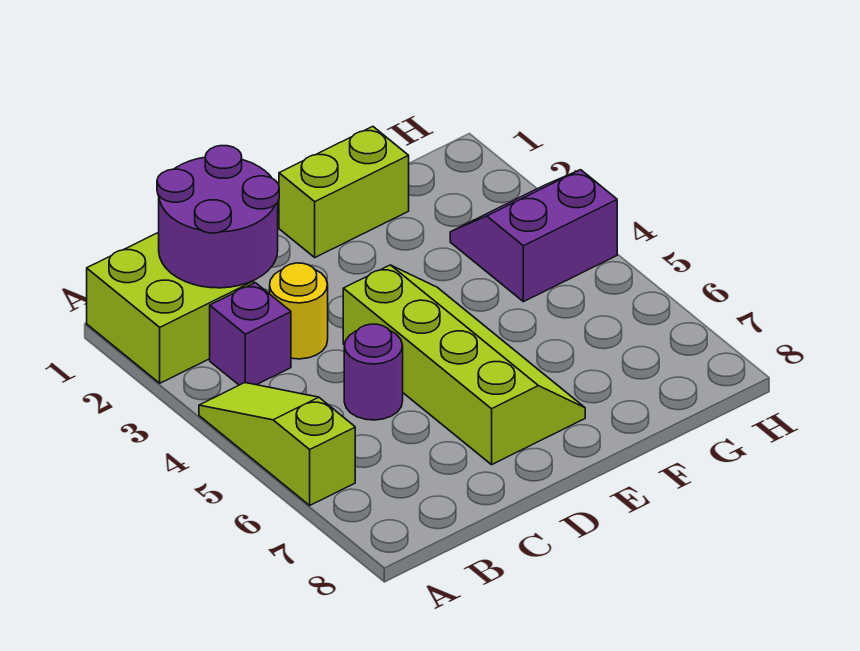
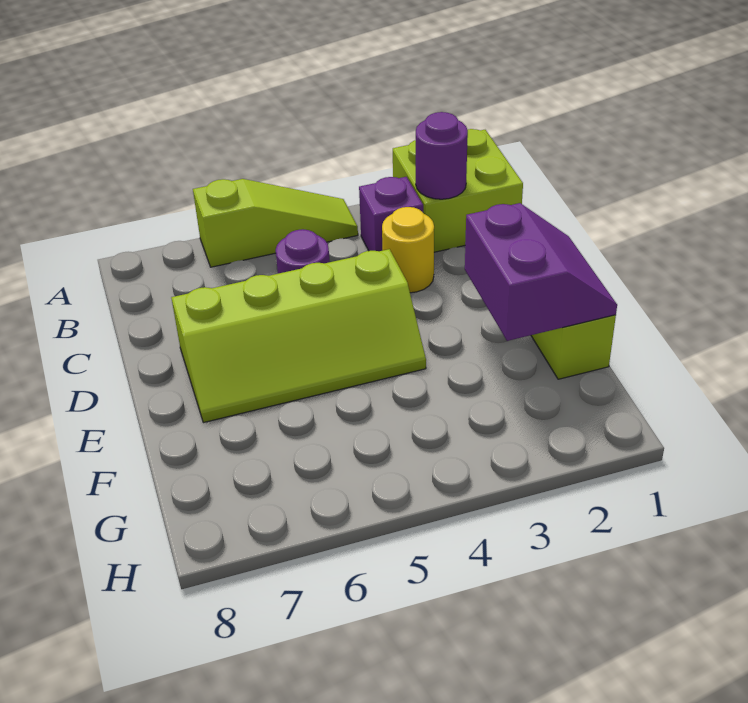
purple round brick B1:C2 level 2 -> purple round brick B2 level 2
purple slope G3:H4 level 1 top 4 -> purple slope E1:F2 level 2 top 2

